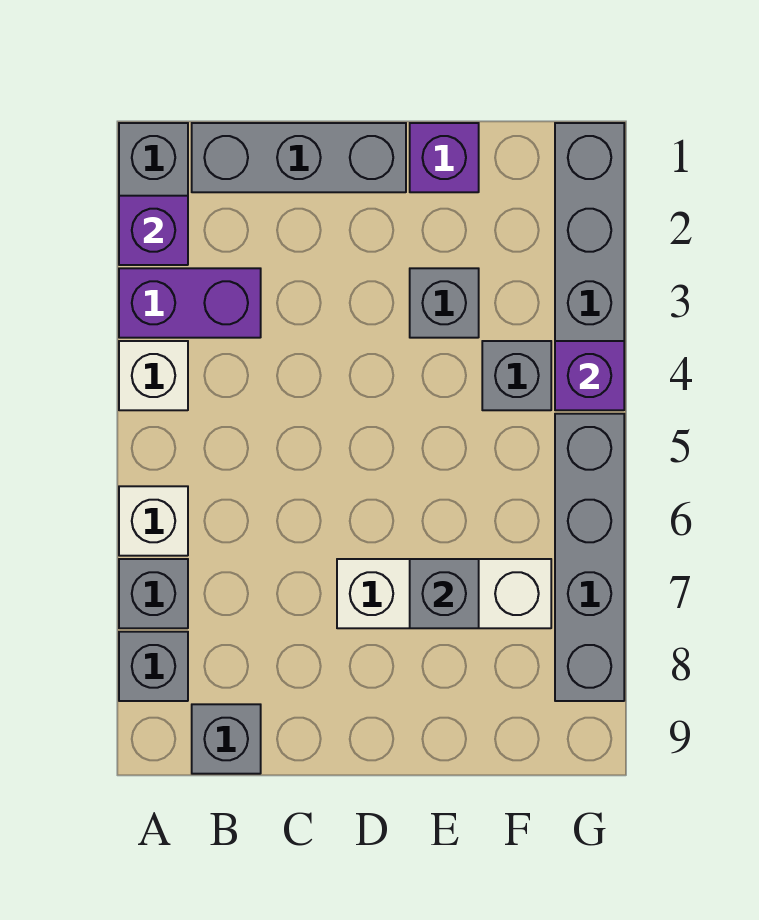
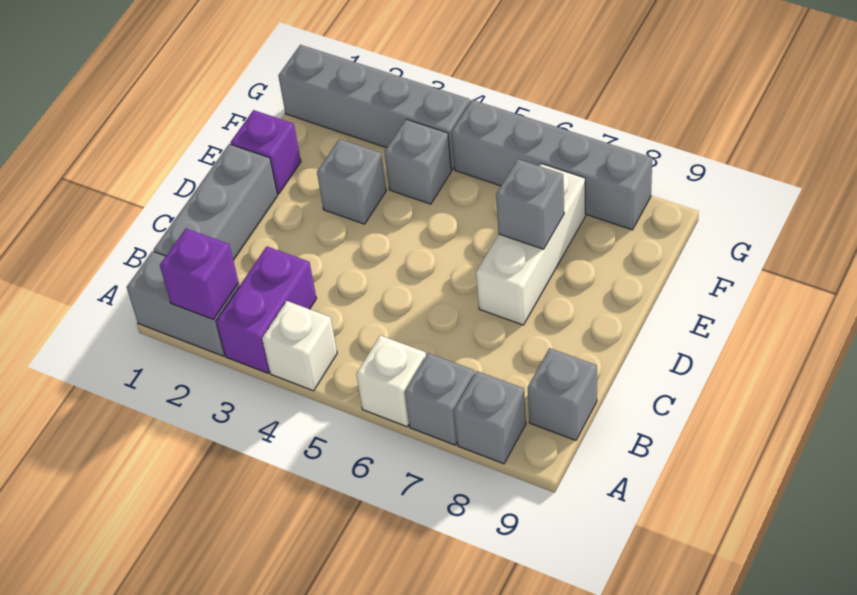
purple brick G4 level 2 -> none

